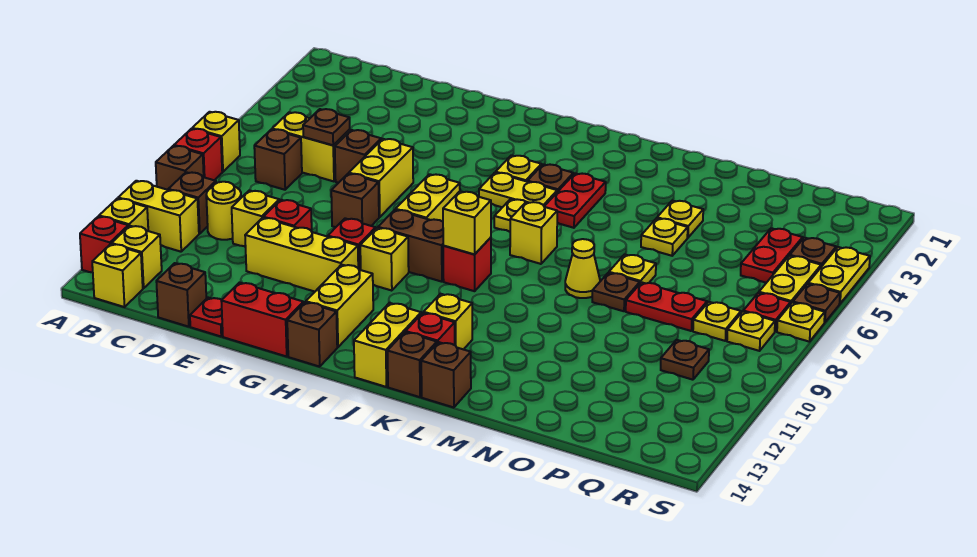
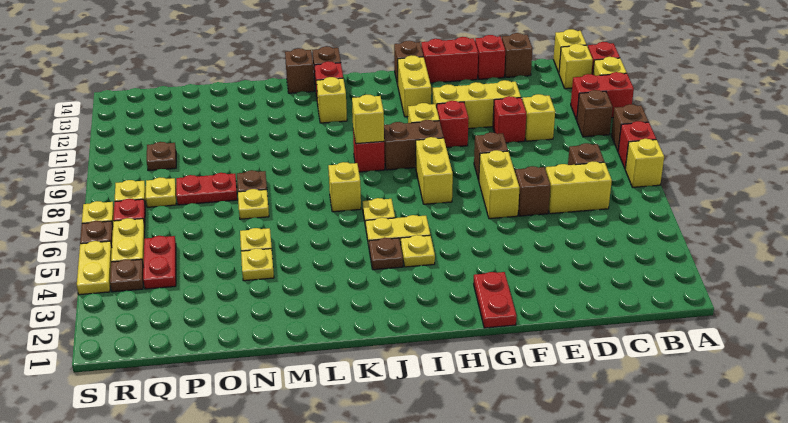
yellow brick A11:B11 level 1 -> red brick A11:B11 level 1
yellow round brick C10 level 1 -> none
brown plate D6 level 2 -> none
red plate E14 level 1 -> red brick E14 level 1
yellow brick J13:J14 level 1 -> none
red plate K4:K5 level 1 -> red plate G1:G2 level 1
yellow cone M8 level 1 -> none

